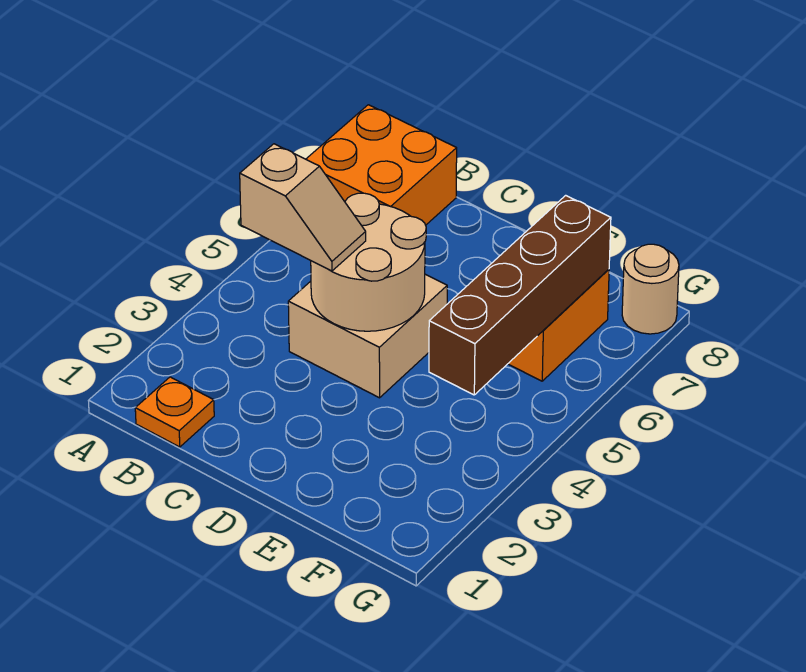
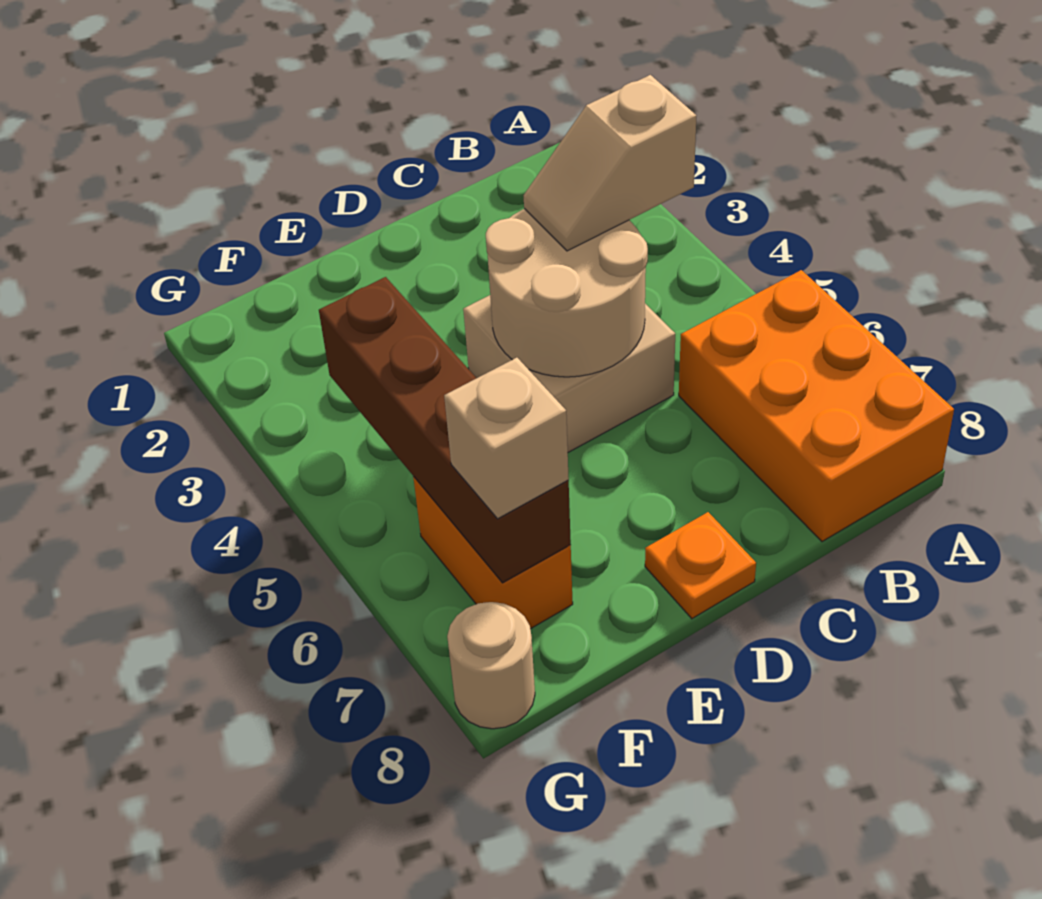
orange brick A7:B8 level 1 -> orange brick A6:B8 level 1
orange plate B1 level 1 -> orange plate D8 level 1
none -> tan brick F7 level 3

